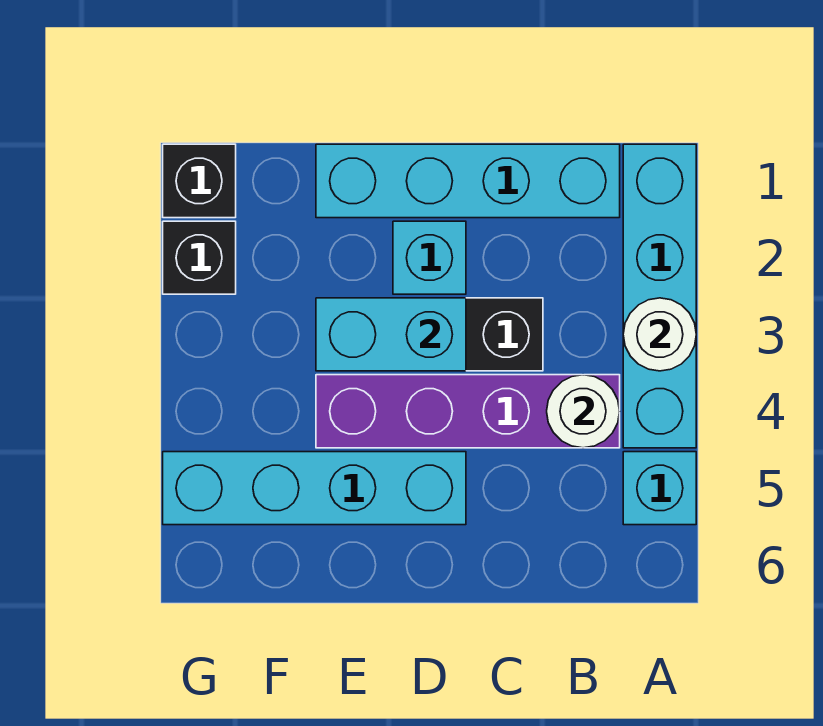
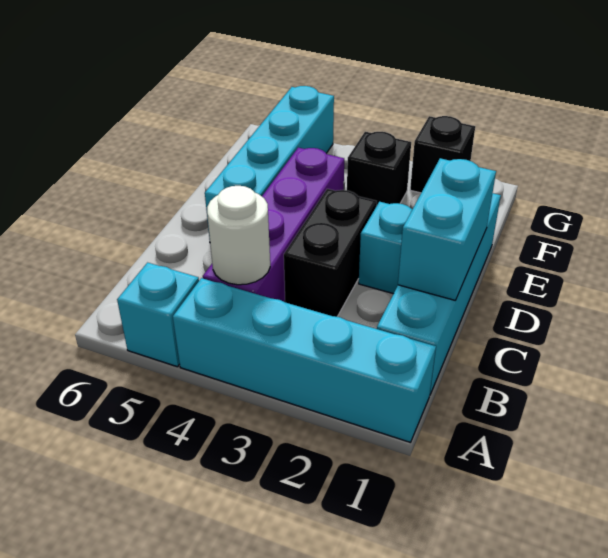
white round brick A3 level 2 -> none
cyan brick D3:E3 level 2 -> cyan brick C1:D1 level 2
black brick G1 level 1 -> black brick F3 level 1

